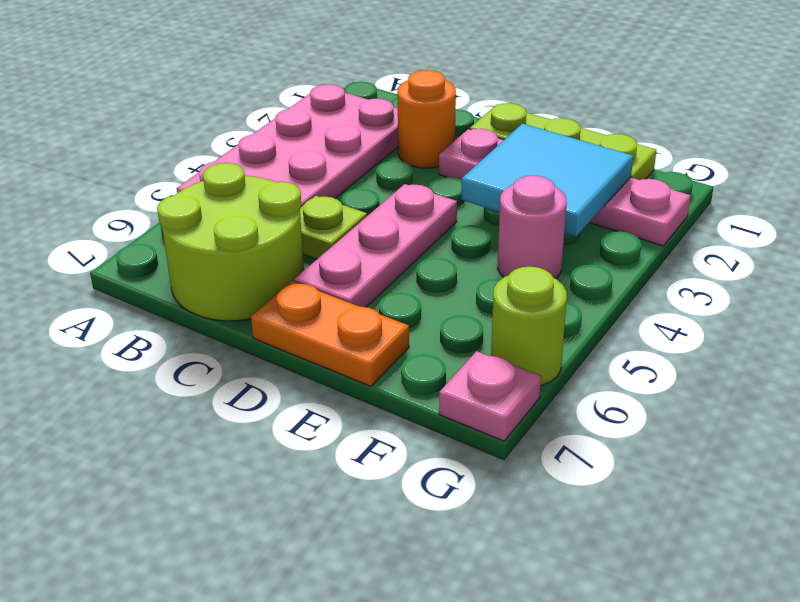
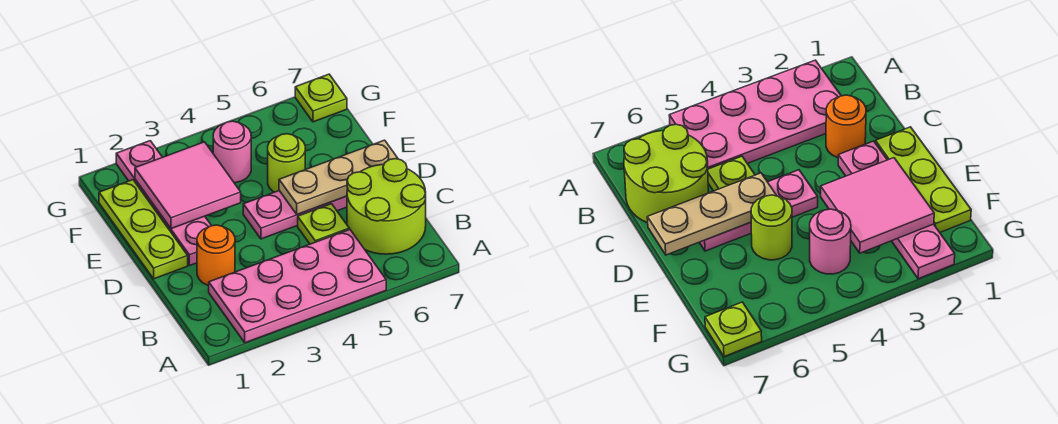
none -> tan plate D5:D7 level 2
orange plate D7:E7 level 1 -> none
cyan tile E2:F3 level 2 -> pink tile E2:F3 level 2
lime round brick G6 level 1 -> lime round brick E5 level 1
pink plate G7 level 1 -> lime plate G7 level 1

